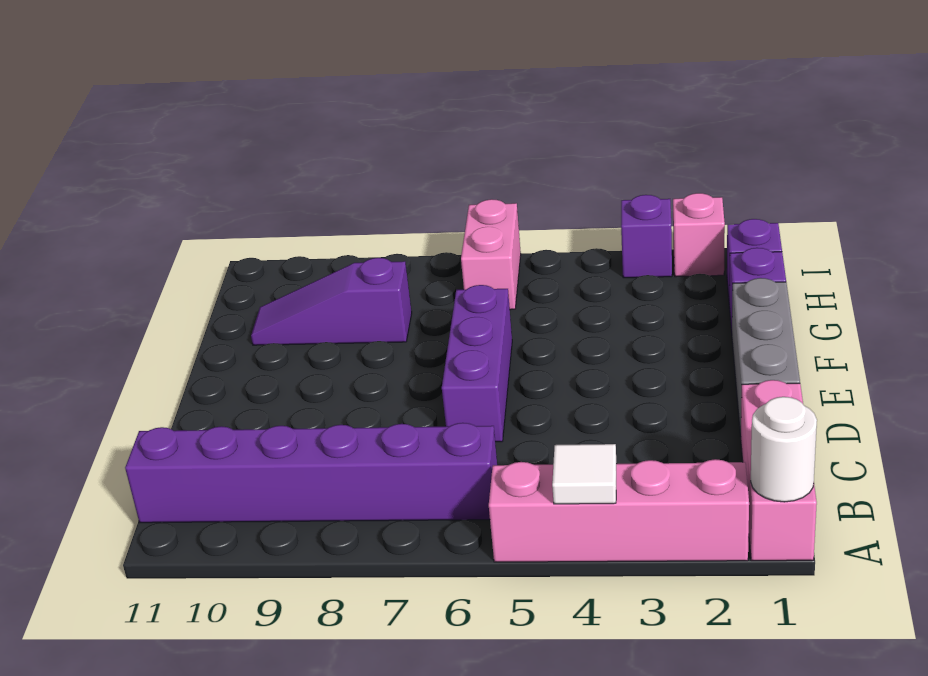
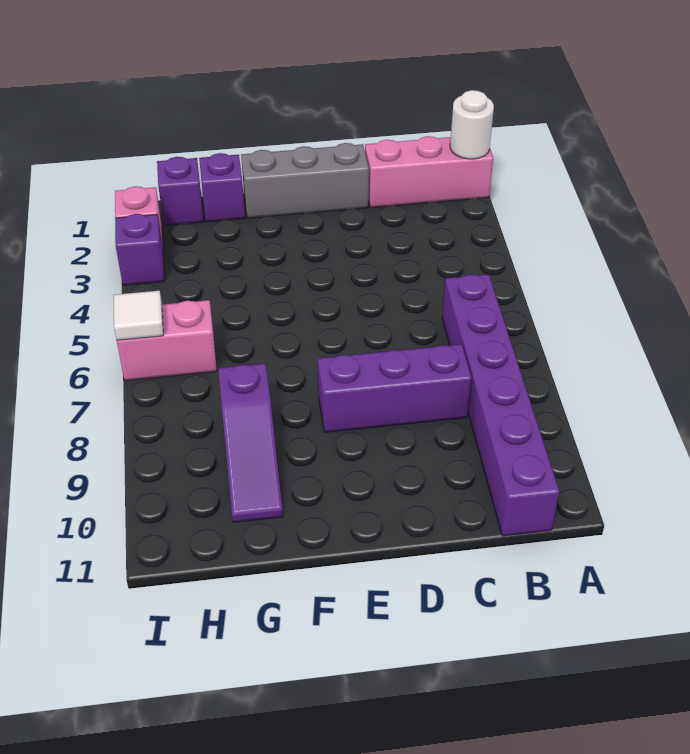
pink brick A2:A5 level 1 -> none
white tile A4 level 2 -> white tile I6 level 2
purple brick D6:F6 level 1 -> purple brick C8:E8 level 1

